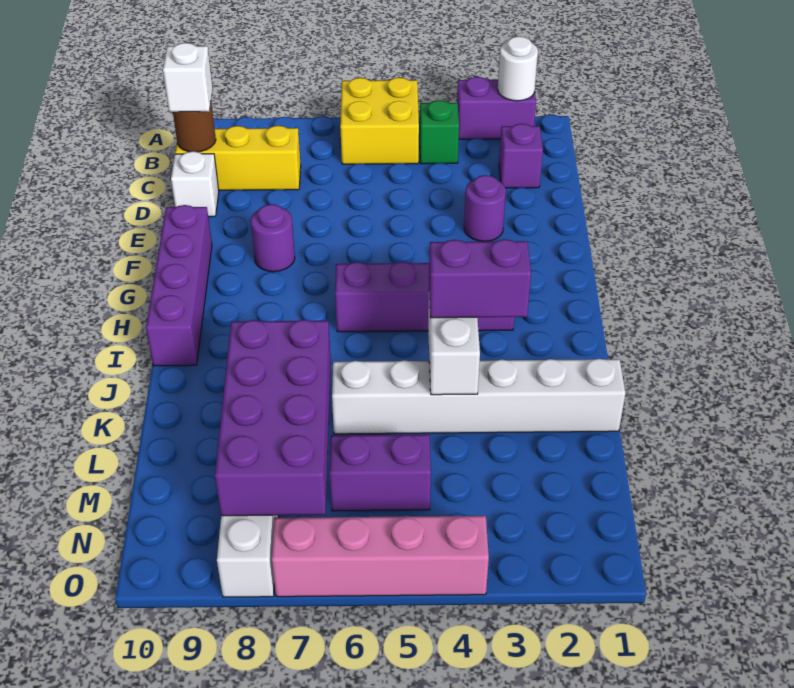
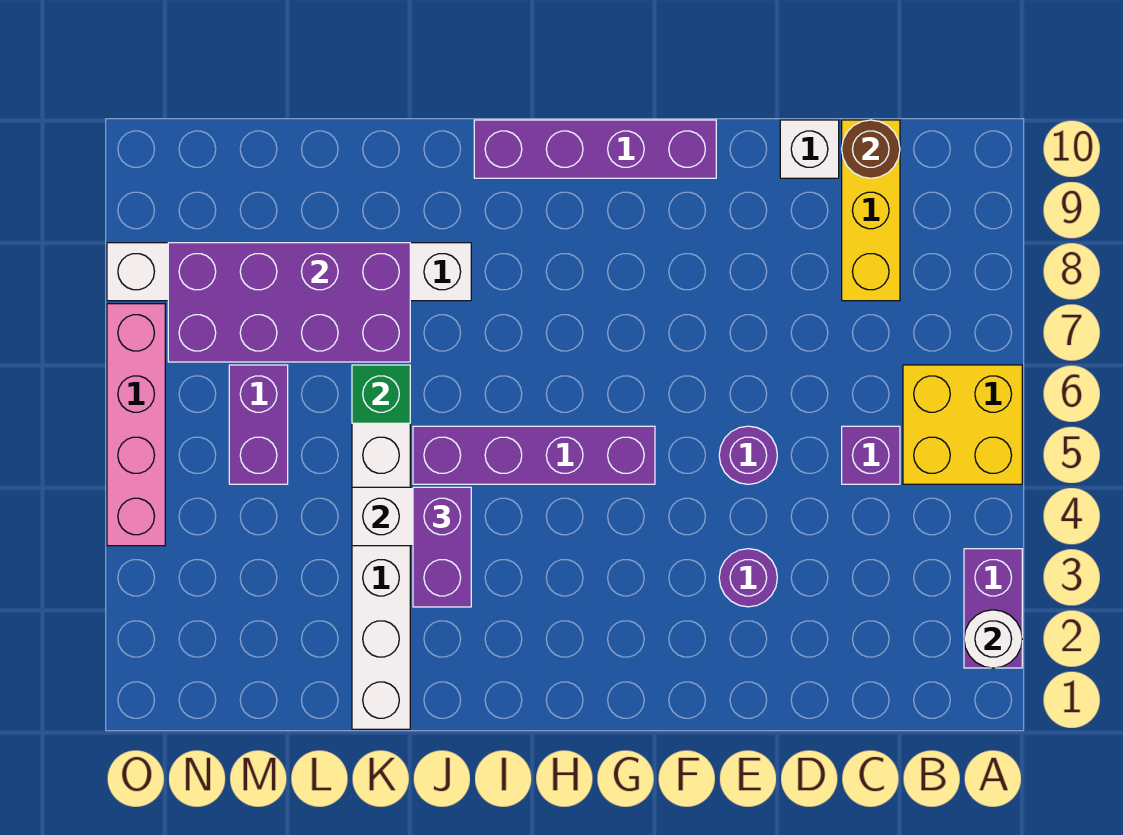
green brick B4 level 1 -> green brick K6 level 2
purple brick C2 level 1 -> purple brick C5 level 1
white brick C10 level 3 -> none
purple round brick F8 level 1 -> purple round brick E5 level 1
purple brick H3:H6 level 1 -> purple brick G5:J5 level 1

